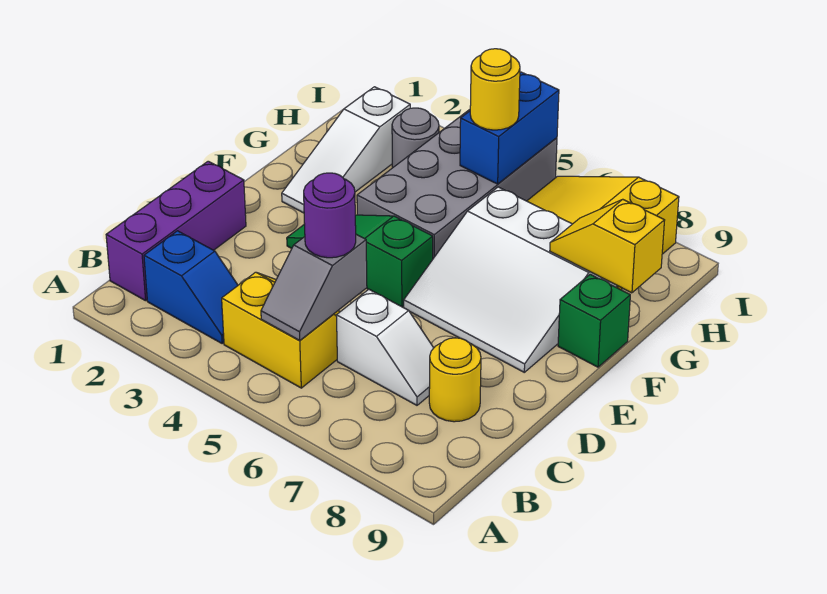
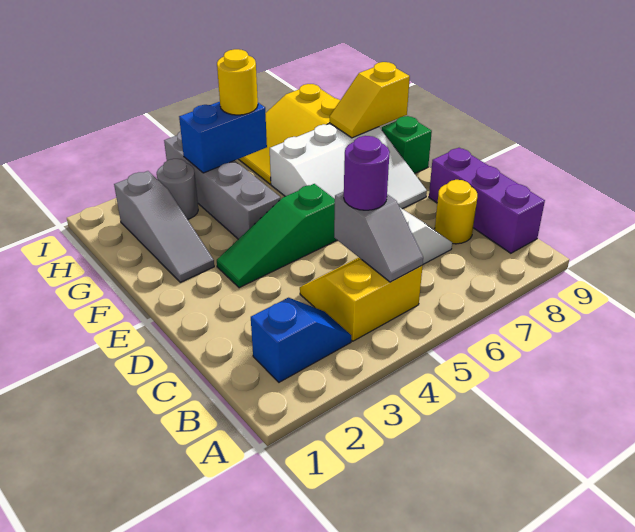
purple brick B1:D1 level 1 -> purple brick B9:D9 level 1
white slope F2:H2 level 1 top H -> grey slope F2:H2 level 1 top H
grey brick F4:I5 level 1 -> grey brick F4:I4 level 1
blue brick H5:I5 level 2 -> blue brick H4:H5 level 2

